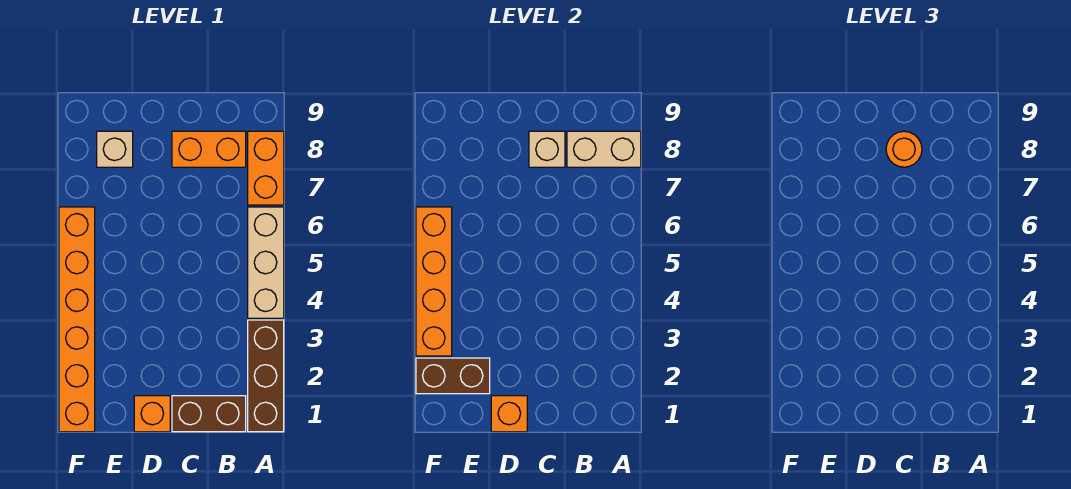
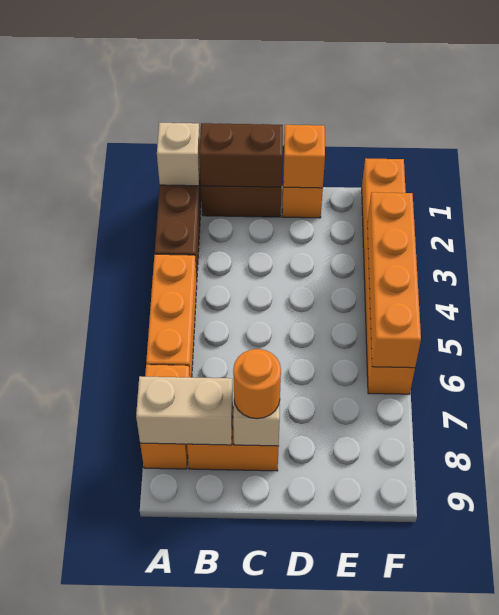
tan brick A4:A6 level 1 -> orange brick A4:A6 level 1
brown brick E2:F2 level 2 -> brown brick B1:C1 level 2
tan brick E8 level 1 -> tan brick A1 level 2

